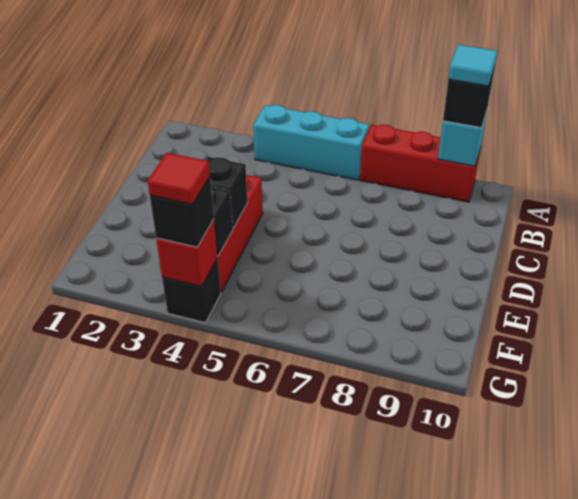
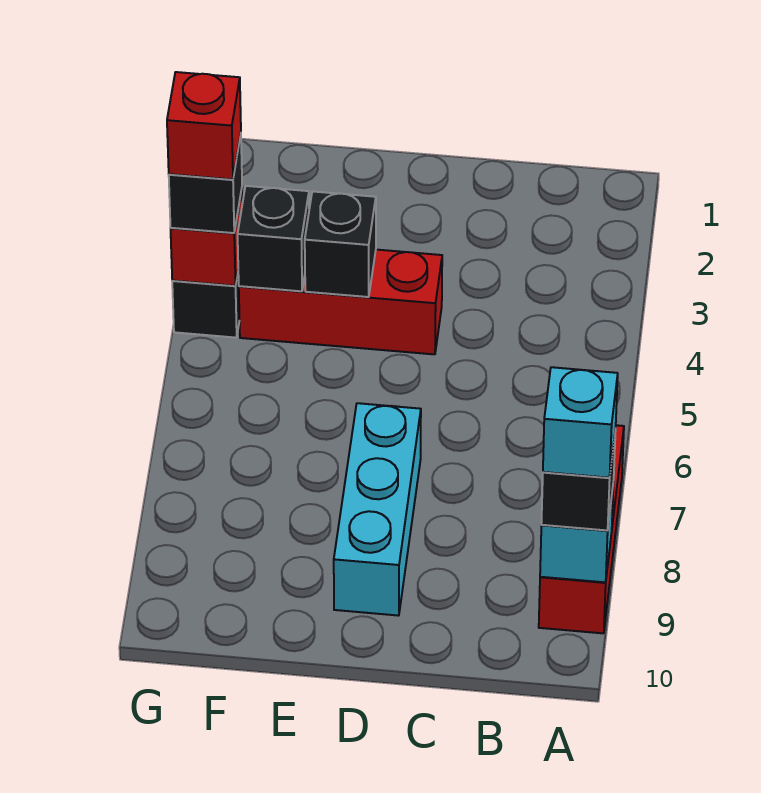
cyan brick A4:A6 level 1 -> cyan brick D7:D9 level 1
cyan tile A9 level 4 -> cyan brick A9 level 4
red tile G4 level 4 -> red brick G4 level 4

